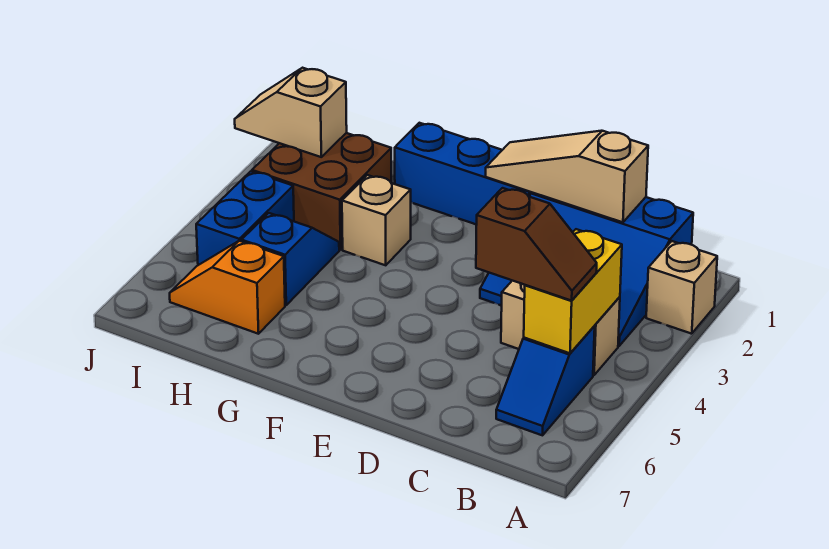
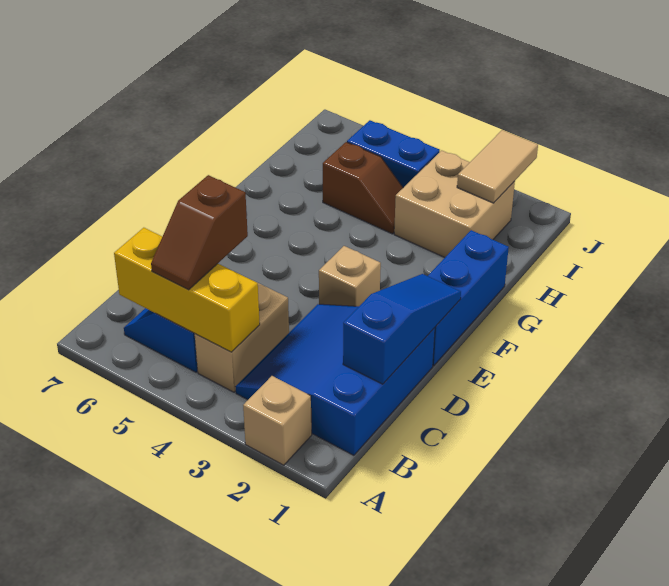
yellow brick B4:B5 level 2 -> yellow brick B4:B6 level 2
tan slope C1:E1 level 2 top C -> blue slope C1:E1 level 2 top C
tan brick G3 level 1 -> tan brick E3 level 1
brown brick H2:I3 level 1 -> tan brick H2:I3 level 1
blue slope H4:H5 level 1 top 5 -> brown slope H4:H5 level 1 top 5
orange slope H6:I6 level 1 top H -> none
tan slope I2:J2 level 2 top I -> tan tile I2:J2 level 2

